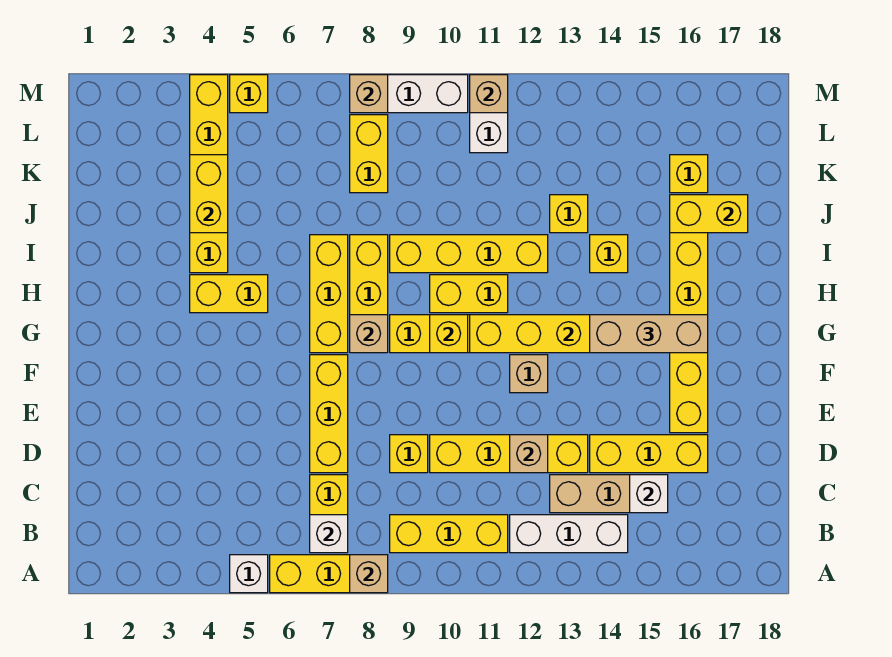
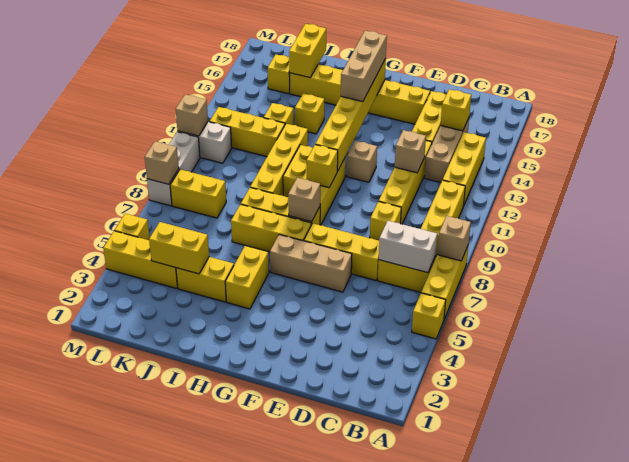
white brick A5 level 1 -> yellow brick A5 level 1
white brick B7 level 2 -> white brick B7:C7 level 2
white brick B12:B14 level 1 -> yellow brick B12:B14 level 1
white brick C15 level 2 -> yellow brick C15 level 2
none -> tan brick E6:G6 level 1
none -> yellow brick J12:L12 level 1

